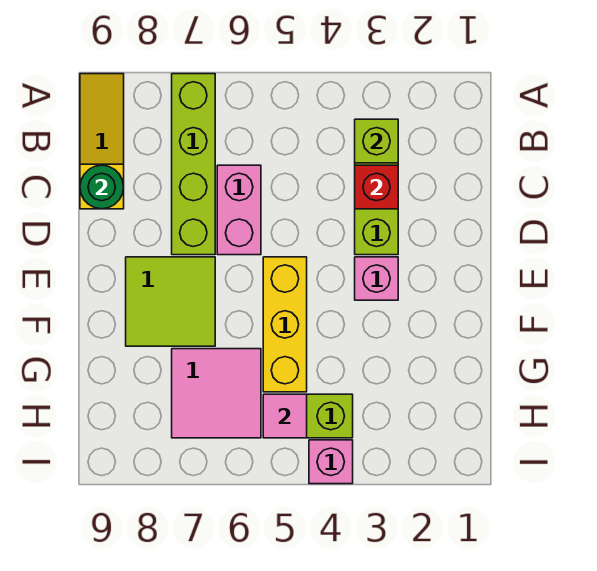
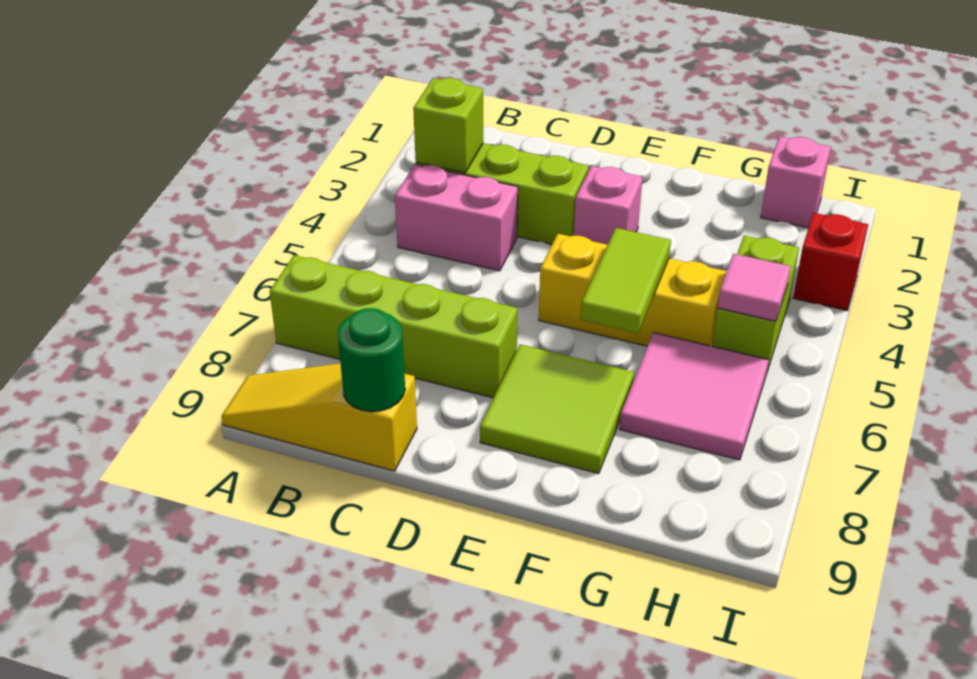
red brick C3 level 2 -> red brick I3 level 1
pink brick C6:D6 level 1 -> pink brick B4:C4 level 1
none -> lime tile F5:F6 level 2
pink brick I4 level 1 -> pink brick H1 level 1

